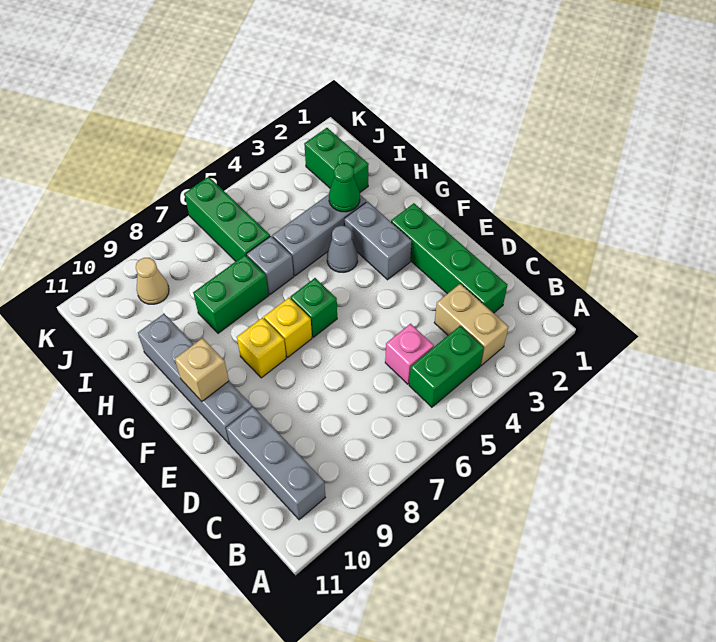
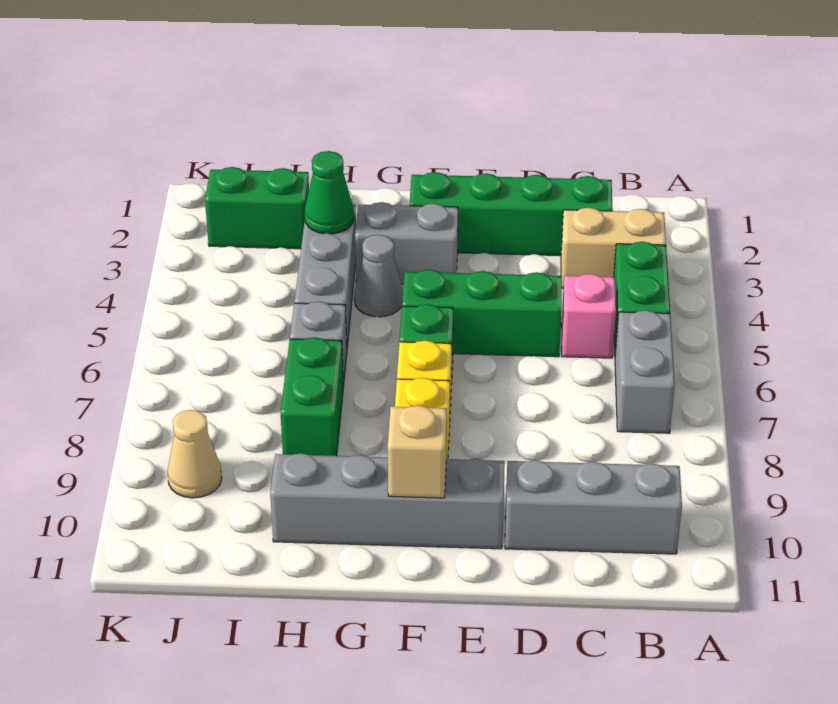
none -> grey brick B6:B7 level 1
green brick I6:K6 level 1 -> green brick D5:F5 level 1

